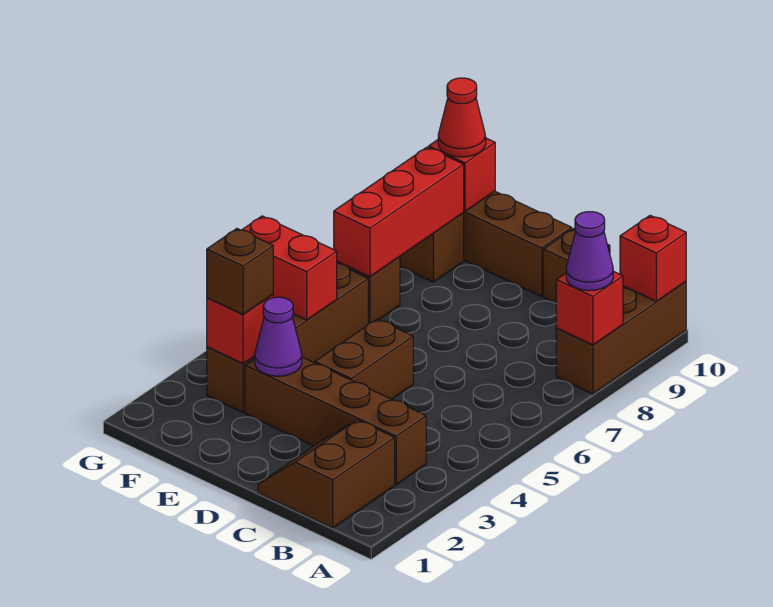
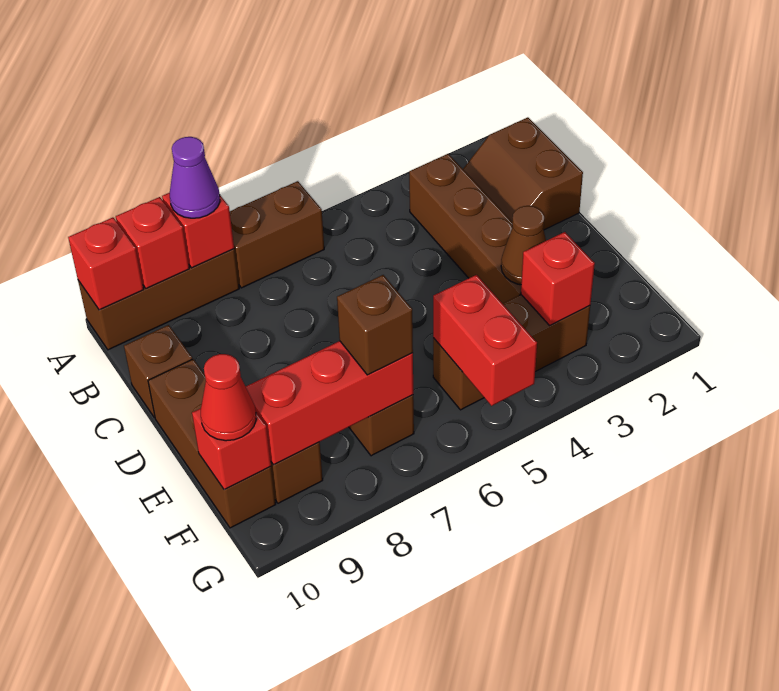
none -> red brick A9 level 2
brown slope B1:C2 level 1 top B -> brown slope B1:C2 level 1 top 1
brown brick D4:D5 level 1 -> brown brick A6:A7 level 1
purple cone E3 level 2 -> brown cone E3 level 2
brown brick F3:F6 level 1 -> brown brick F3:F5 level 1
brown brick F3 level 3 -> brown brick F7 level 3

